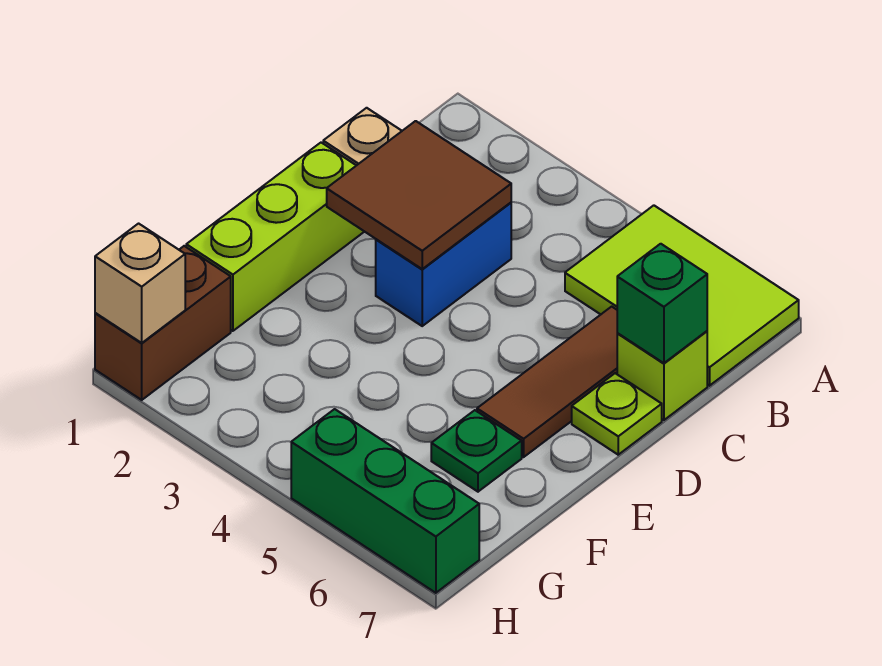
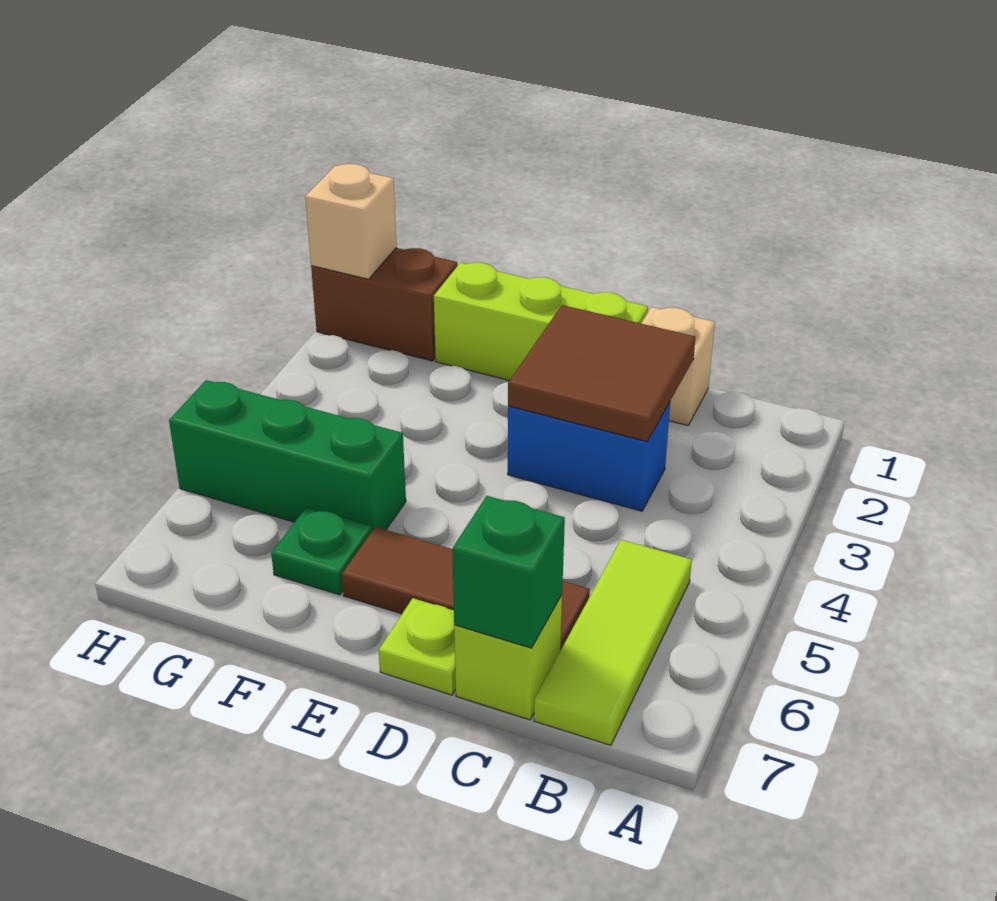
lime tile A5:B7 level 1 -> lime tile B5:B7 level 1
green brick H5:H7 level 1 -> green brick F5:H5 level 1

